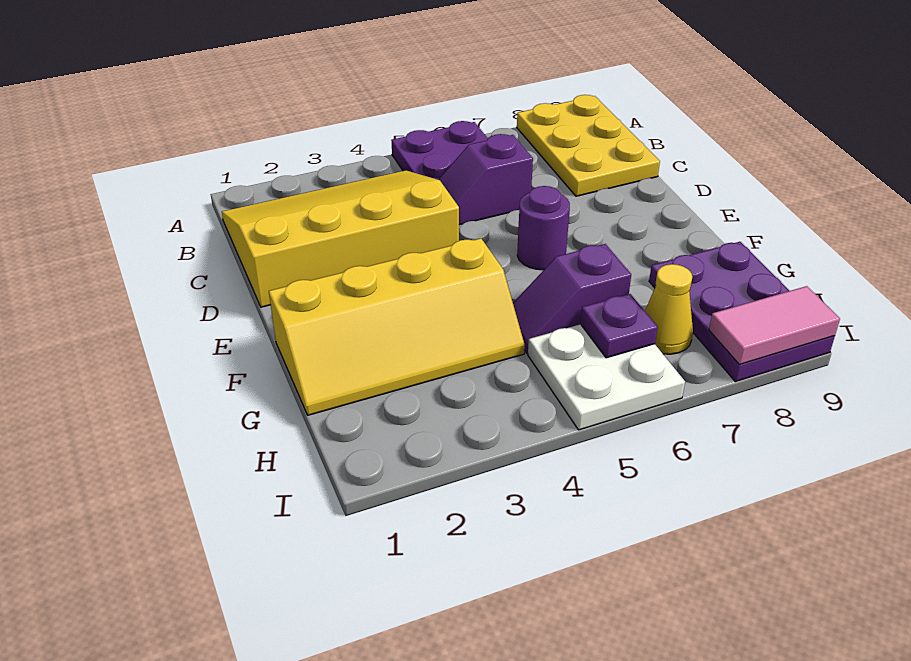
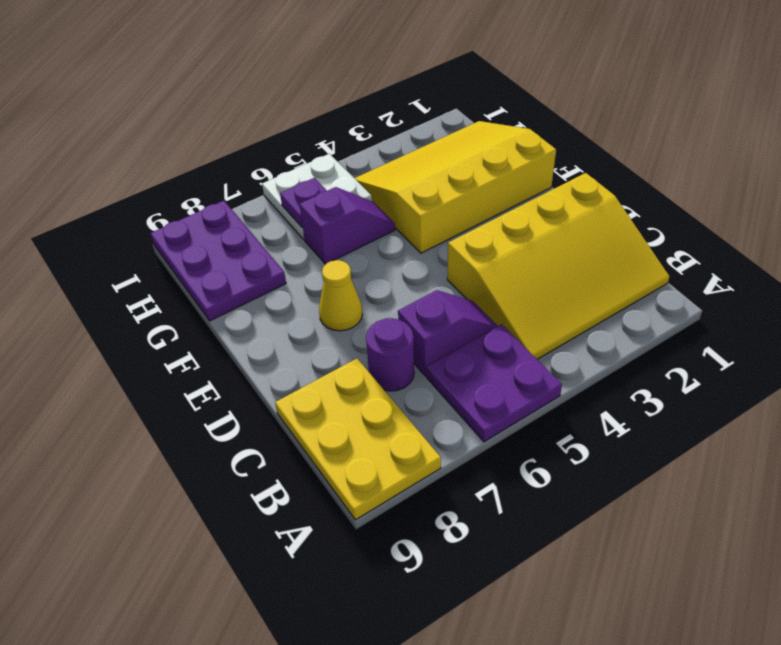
purple round brick E6 level 1 -> purple round brick C7 level 1
yellow slope F1:G4 level 1 top F -> yellow slope F1:H4 level 1 top F
yellow cone H7 level 1 -> yellow cone E7 level 1
pink tile I8:I9 level 2 -> none

